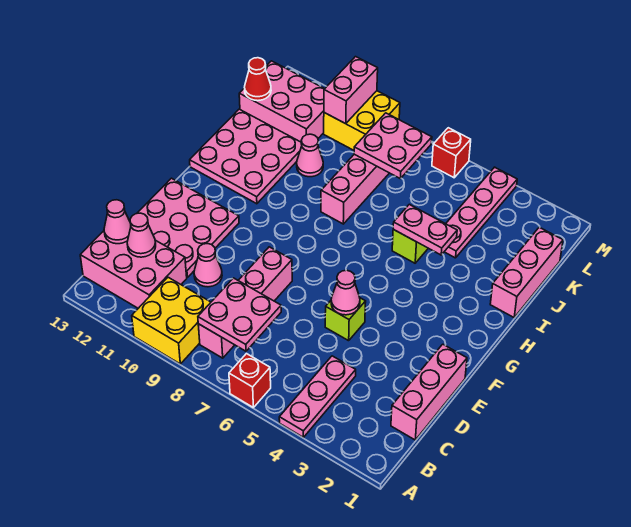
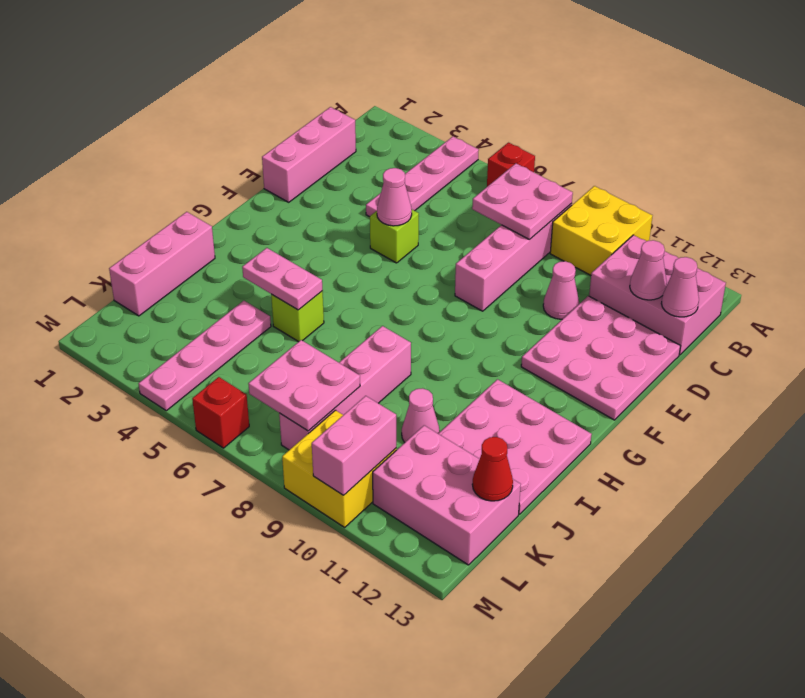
pink plate A4:C4 level 1 -> pink plate A4:D4 level 1

